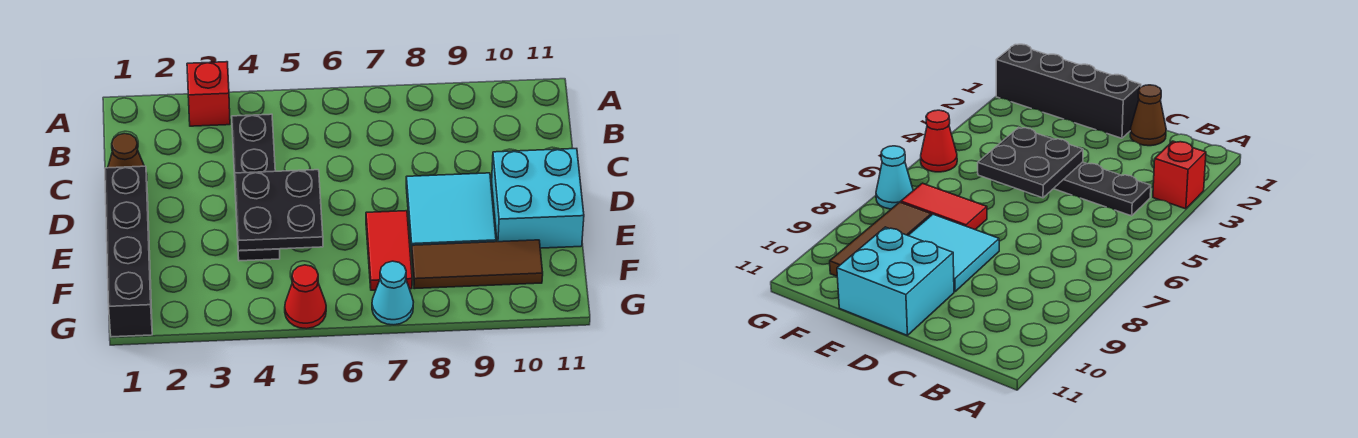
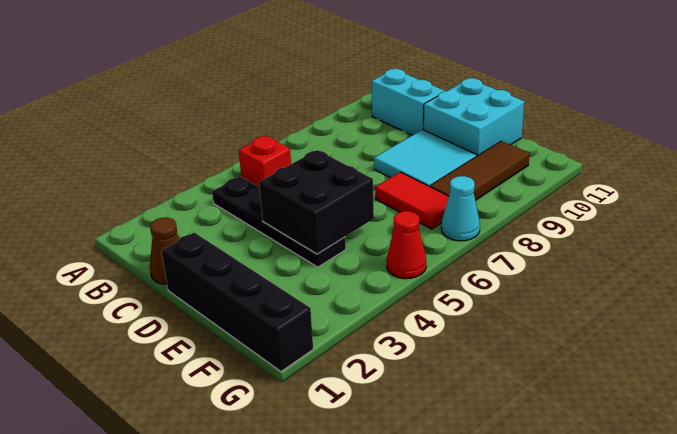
red brick A3 level 1 -> red brick B5 level 1
none -> cyan brick B10:C10 level 1
black plate D4:E5 level 2 -> black brick D4:E5 level 2

